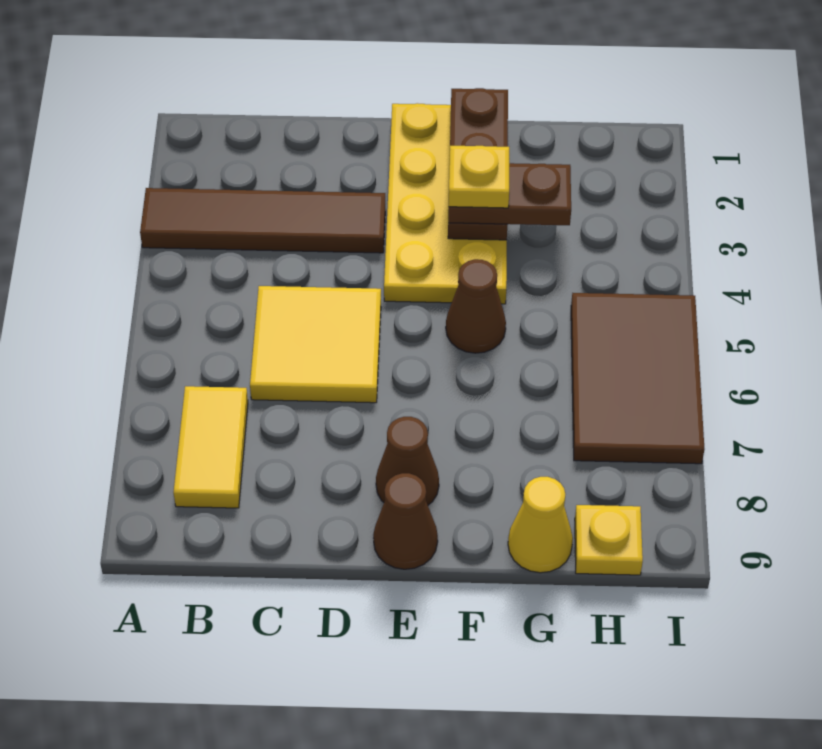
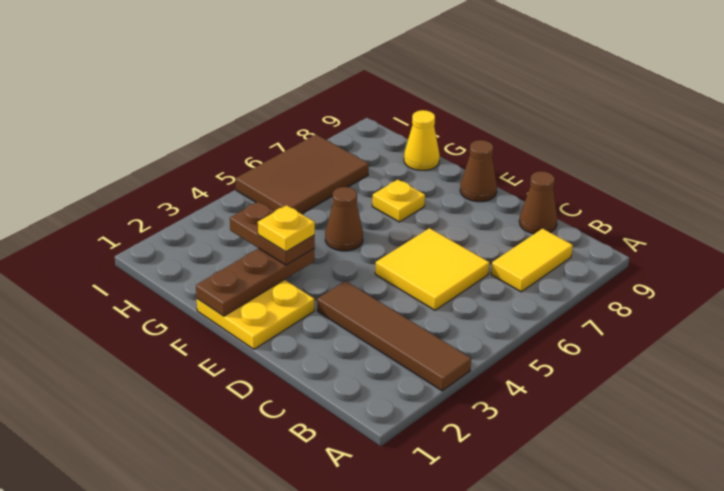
yellow plate E1:F4 level 1 -> yellow plate E1:F2 level 1
brown cone E8 level 1 -> brown cone C9 level 1
yellow plate H9 level 1 -> yellow plate F7 level 1

